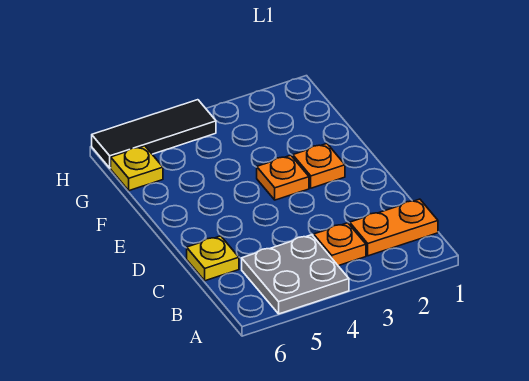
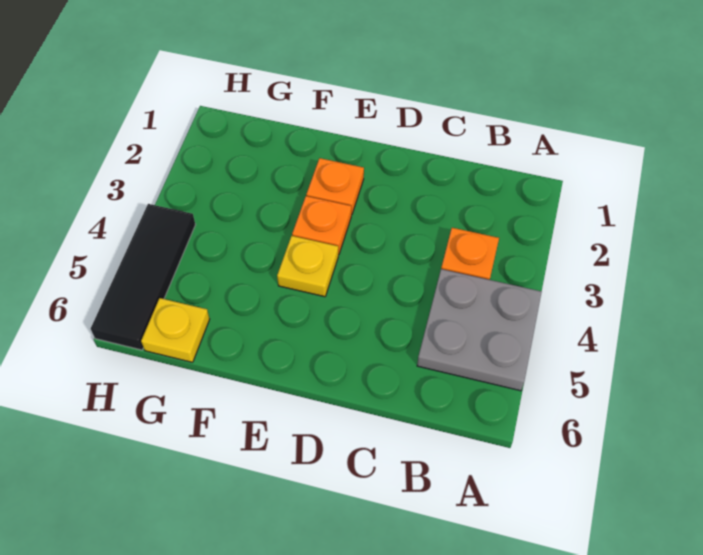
orange plate B1:B2 level 1 -> none
yellow plate C6 level 1 -> yellow plate E4 level 1

